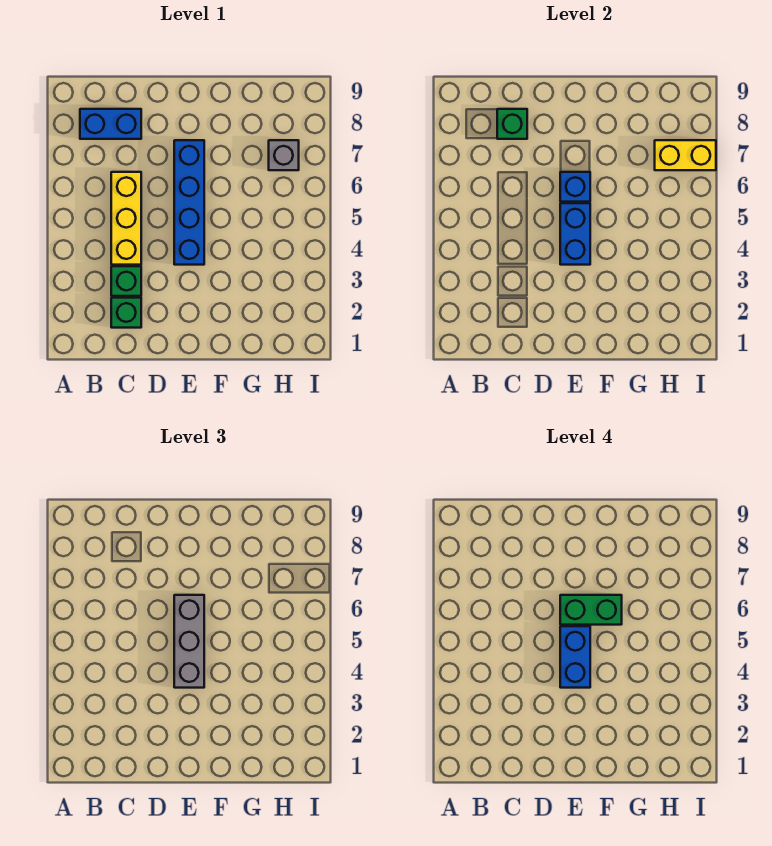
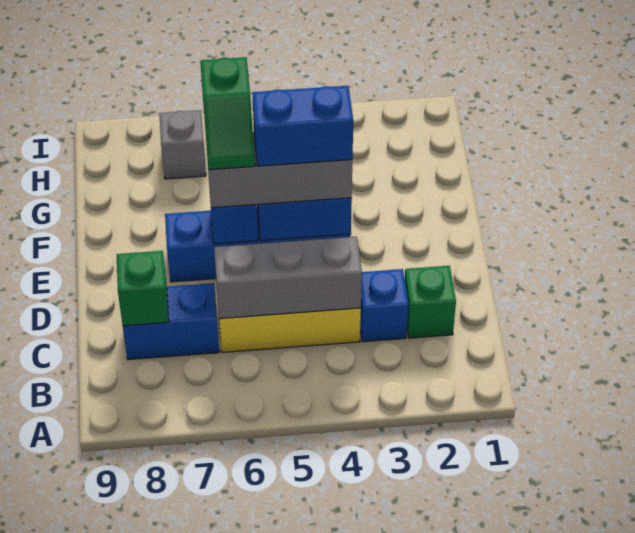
blue brick B8:C8 level 1 -> blue brick C7:C8 level 1
green brick C3 level 1 -> blue brick C3 level 1
none -> grey brick C4:C6 level 2
green brick E6:F6 level 4 -> green slope E6:F6 level 4 top F
yellow brick H7:I7 level 2 -> none

